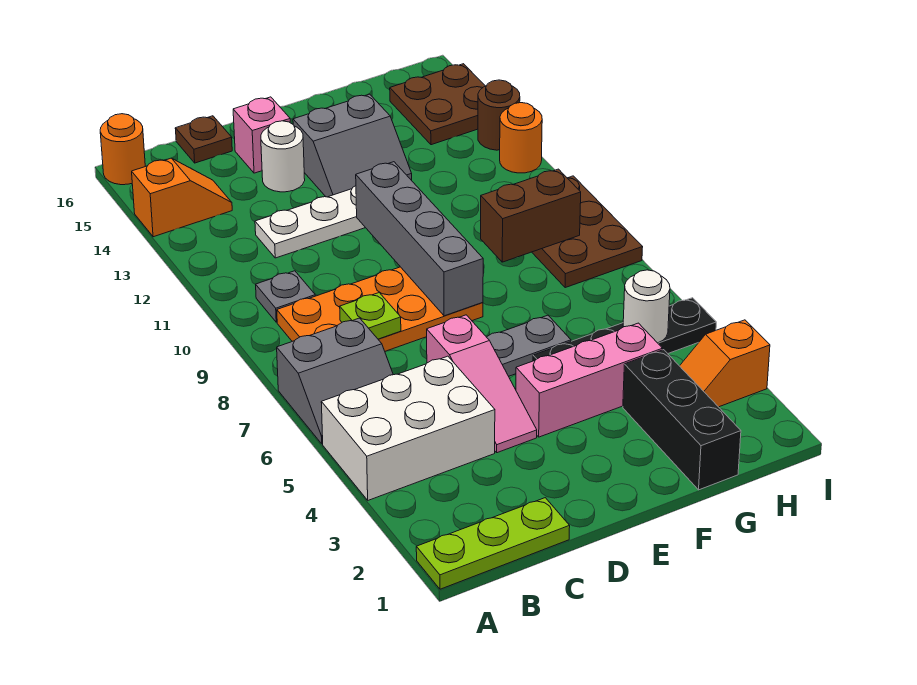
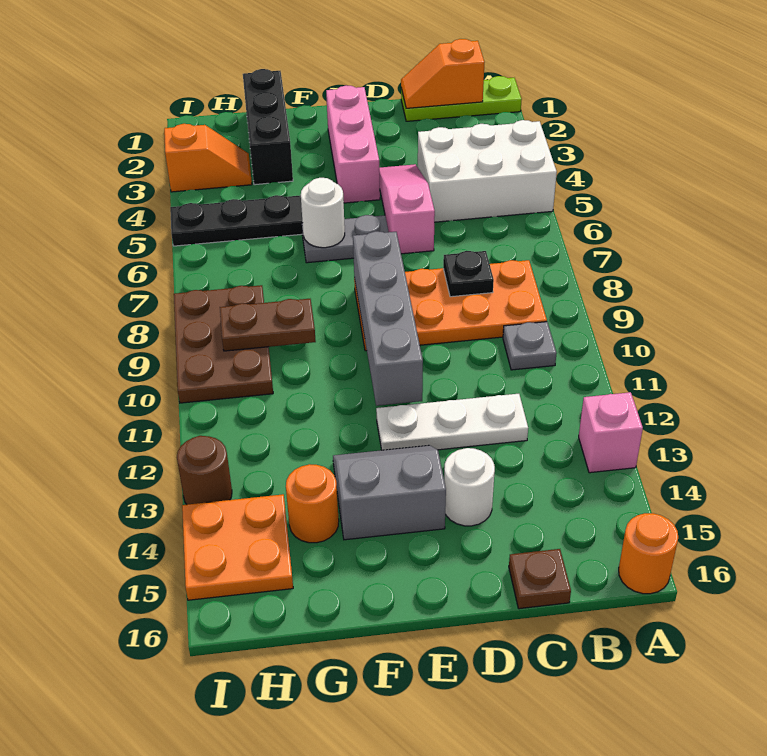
grey slope A6:B7 level 1 top 7 -> none
orange slope A14:B14 level 1 top A -> orange slope B1:C1 level 2 top B
lime plate C8 level 2 -> black plate C8 level 2
pink brick D15 level 1 -> pink brick A13 level 1
pink brick E4:G4 level 1 -> pink brick E2:E4 level 1
brown brick G9:H9 level 2 -> brown plate G9:H9 level 2
white round brick H5 level 2 -> white round brick F6 level 2
brown plate H14:I15 level 1 -> orange plate H14:I15 level 1
orange round brick I12 level 1 -> orange round brick G14 level 1

